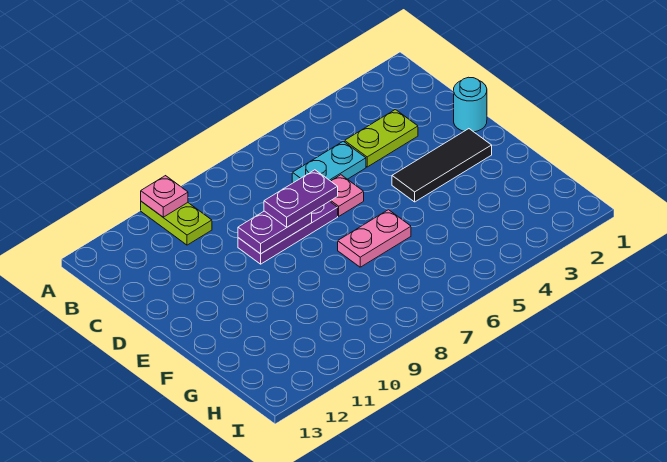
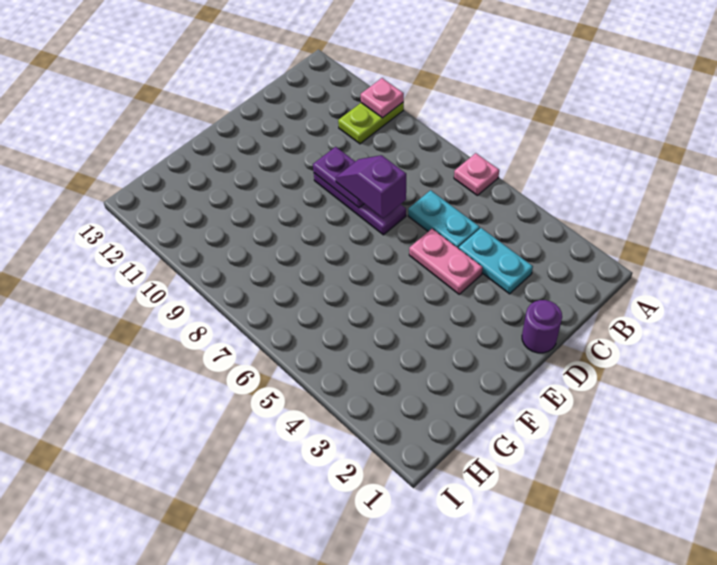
lime plate C3:C4 level 1 -> cyan plate C3:C4 level 1
cyan round brick D1 level 1 -> purple round brick D1 level 1
pink plate D6 level 1 -> pink plate A6 level 1
purple plate D7:D8 level 3 -> purple slope D7:D8 level 3 top 7
black tile E2:E4 level 1 -> none
pink plate F6:F7 level 1 -> pink plate D4:D5 level 1

